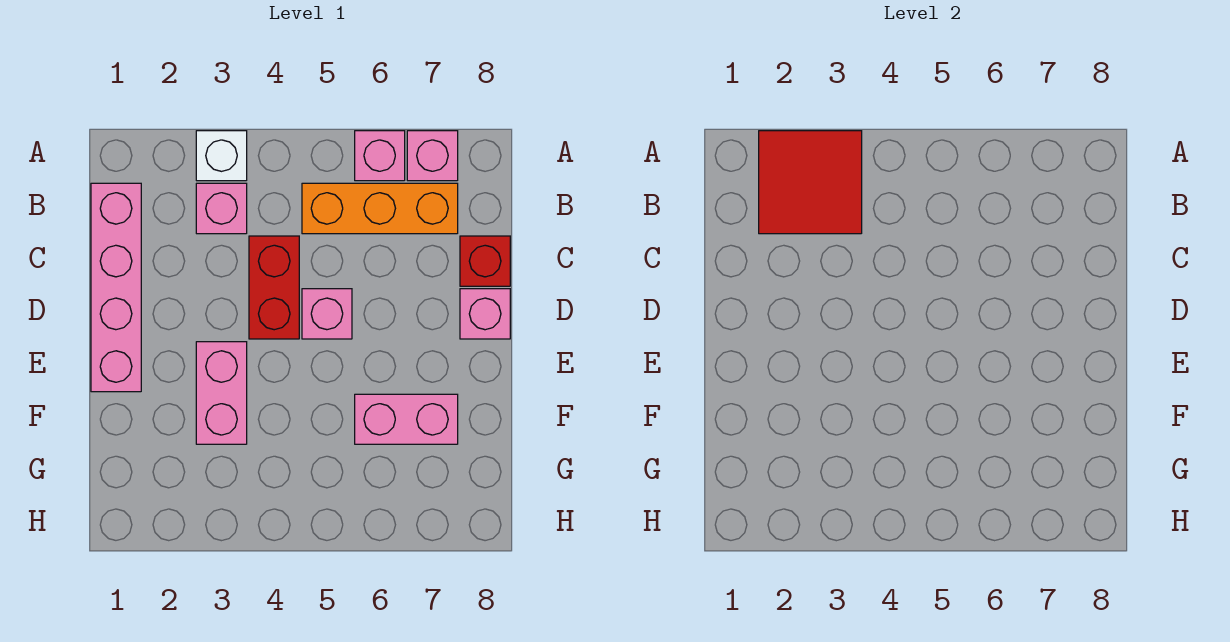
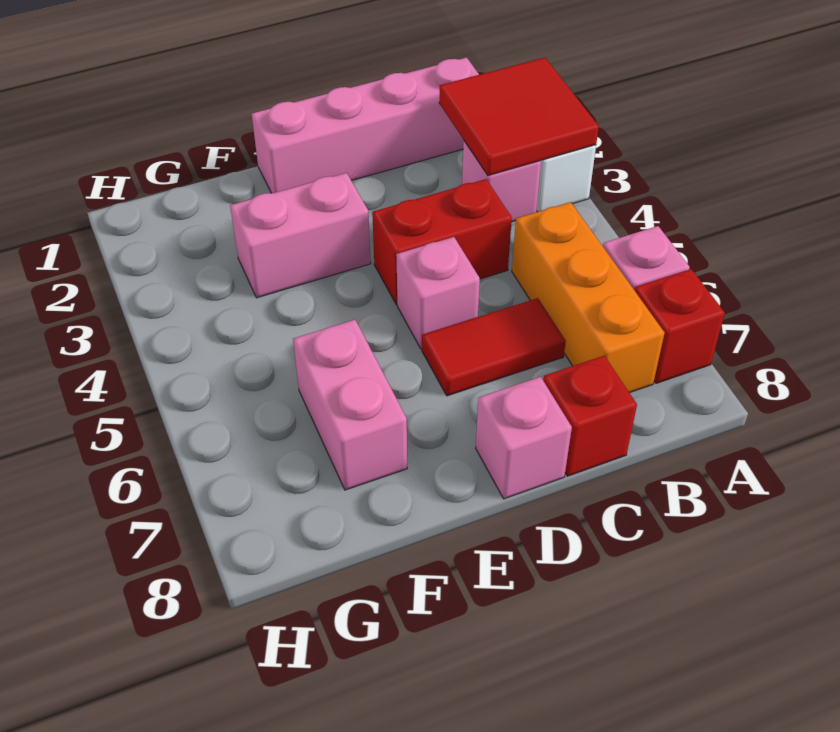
pink brick A7 level 1 -> red brick A7 level 1
none -> red tile C6:D6 level 1

